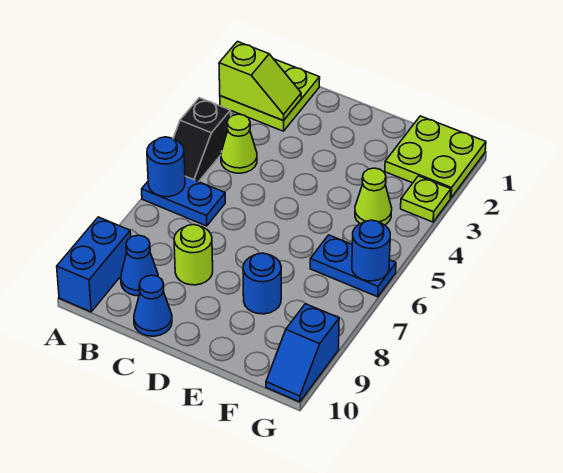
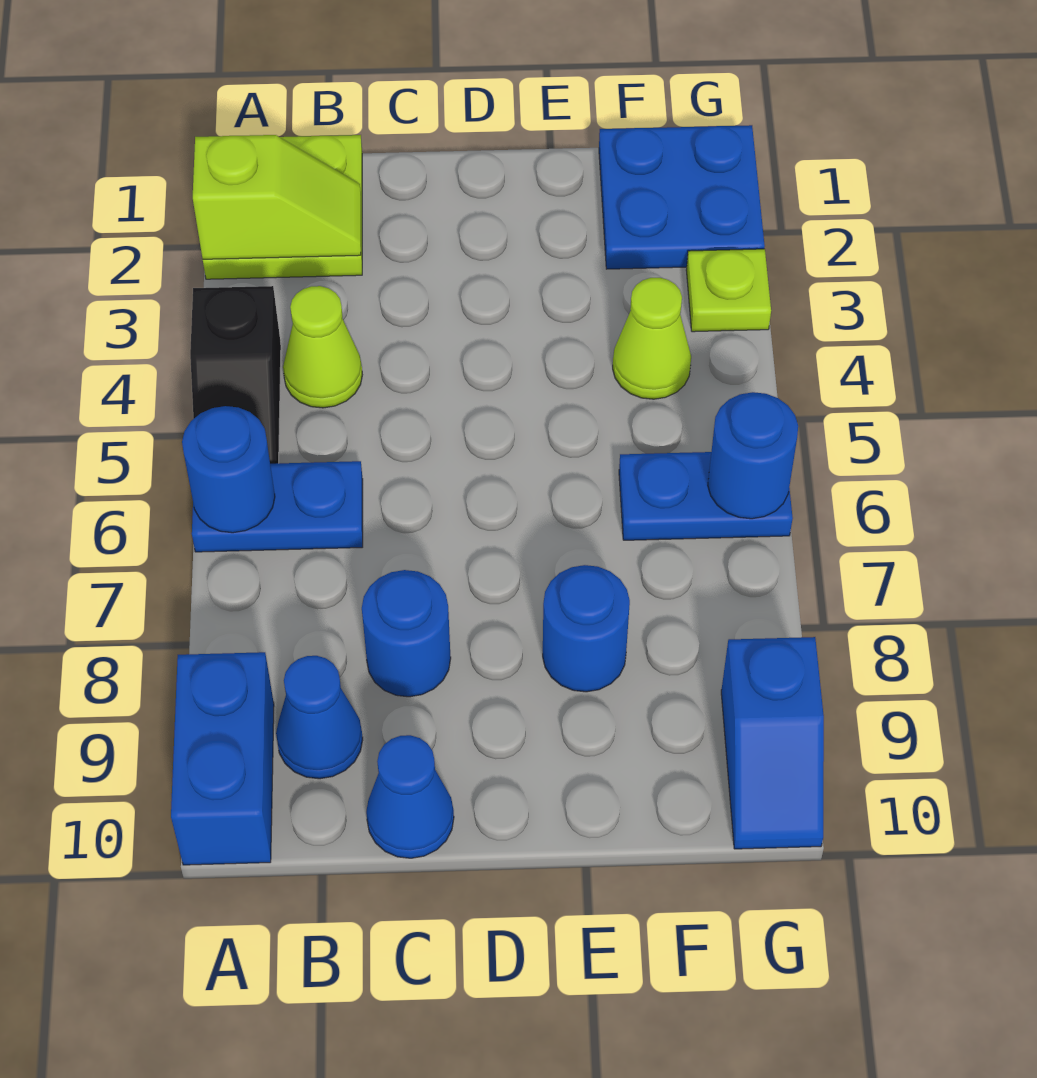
lime round brick C8 level 1 -> blue round brick C8 level 1
lime plate F1:G2 level 1 -> blue plate F1:G2 level 1

